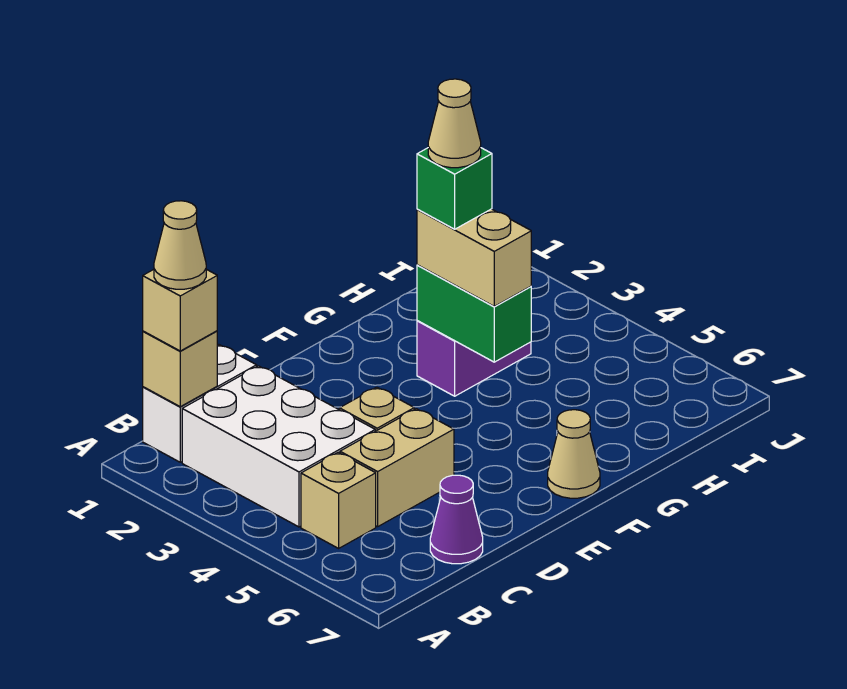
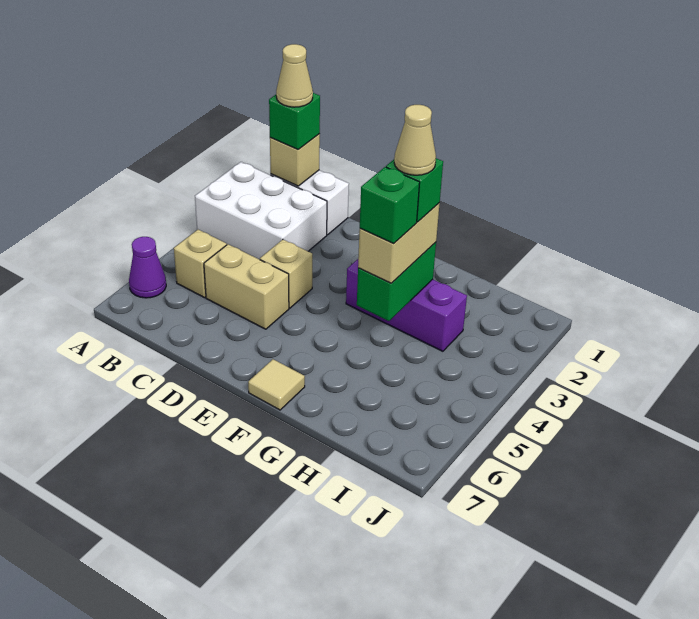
tan brick B1 level 3 -> green brick B1 level 3
white brick B2:C4 level 1 -> white brick A2:C3 level 1
purple cone C7 level 1 -> purple cone A6 level 1
tan cone F7 level 1 -> tan tile F7 level 1
purple brick G3:H3 level 1 -> purple brick F3:H3 level 1
none -> green brick G4 level 4

